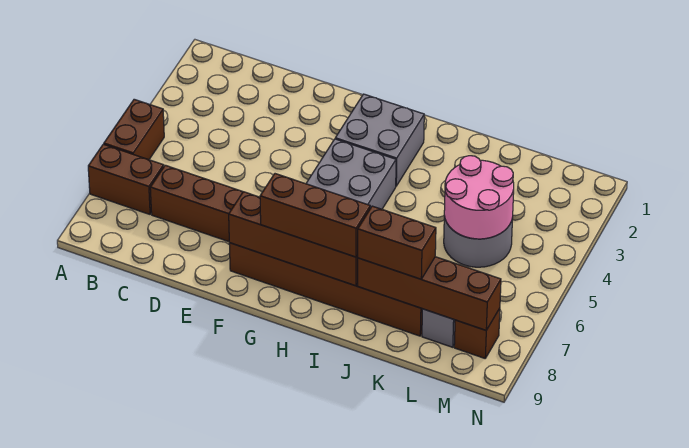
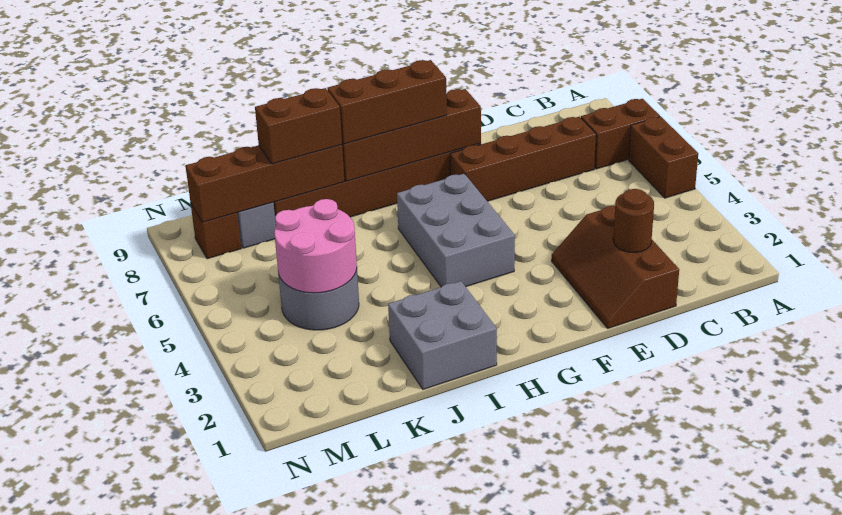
none -> brown slope D1:E3 level 1 top D
none -> brown round brick D2 level 2
grey brick G2:H3 level 1 -> grey brick I1:J2 level 1

